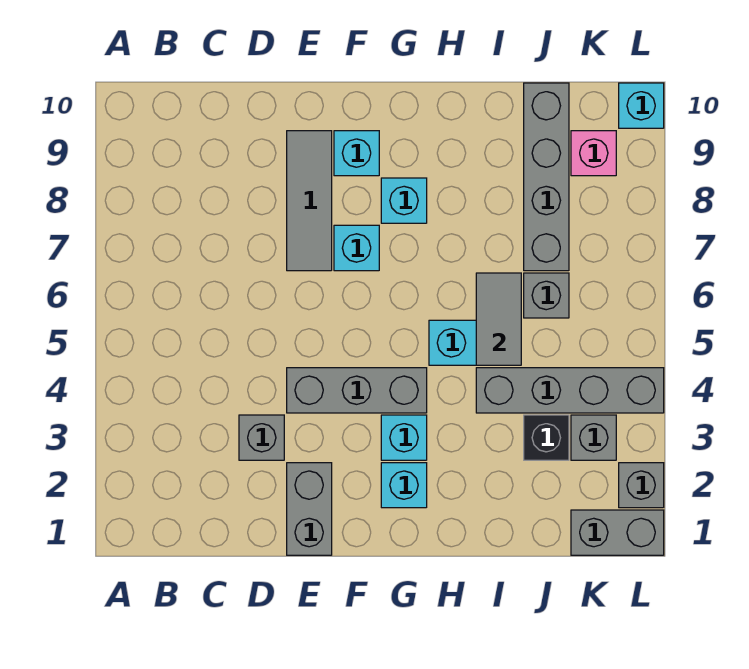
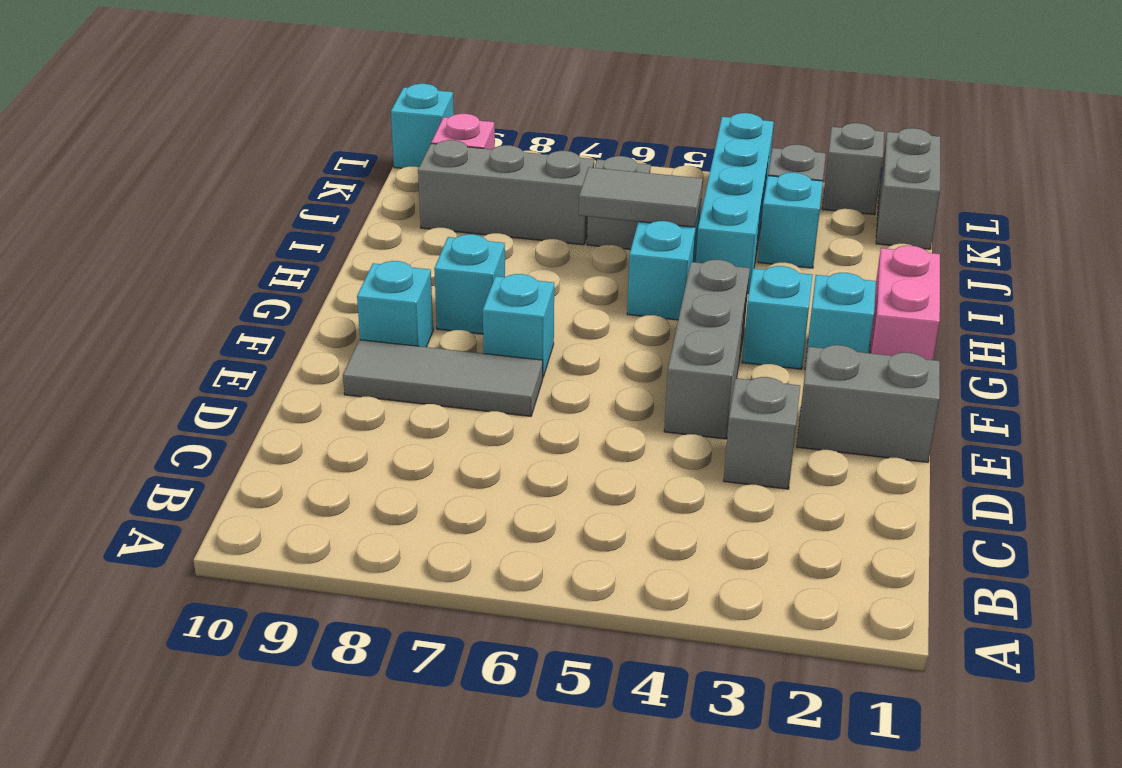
none -> pink brick G1:H1 level 1
grey brick I4:L4 level 1 -> cyan brick I4:L4 level 1
black brick J3 level 1 -> cyan brick J3 level 1
grey brick J7:J10 level 1 -> grey brick J7:J9 level 1

